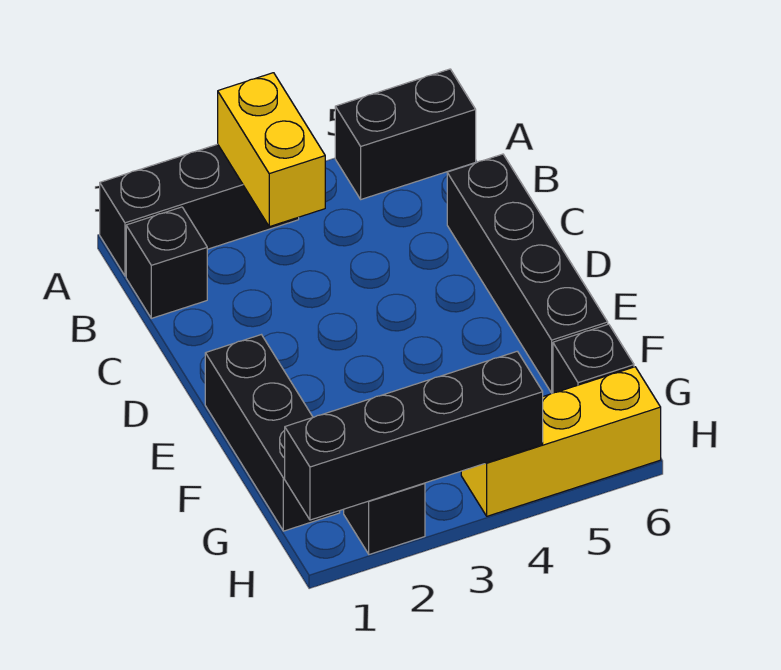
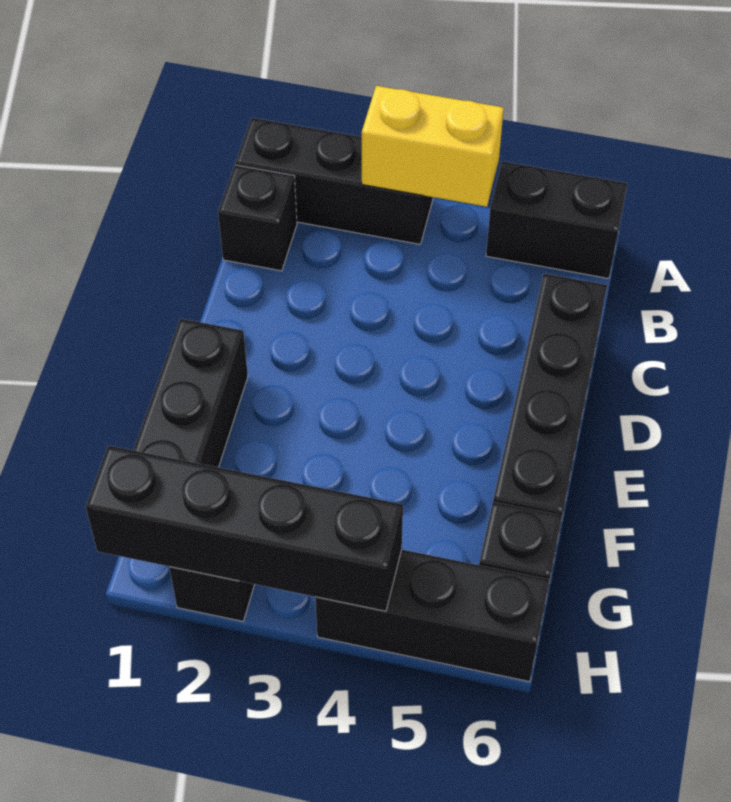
yellow brick A3:B3 level 2 -> yellow brick A3:A4 level 2
yellow brick H4:H6 level 1 -> black brick H4:H6 level 1

